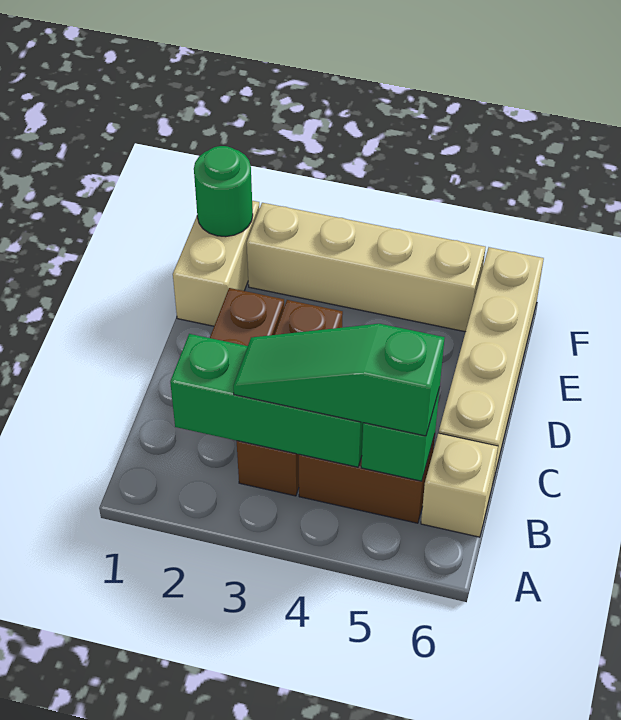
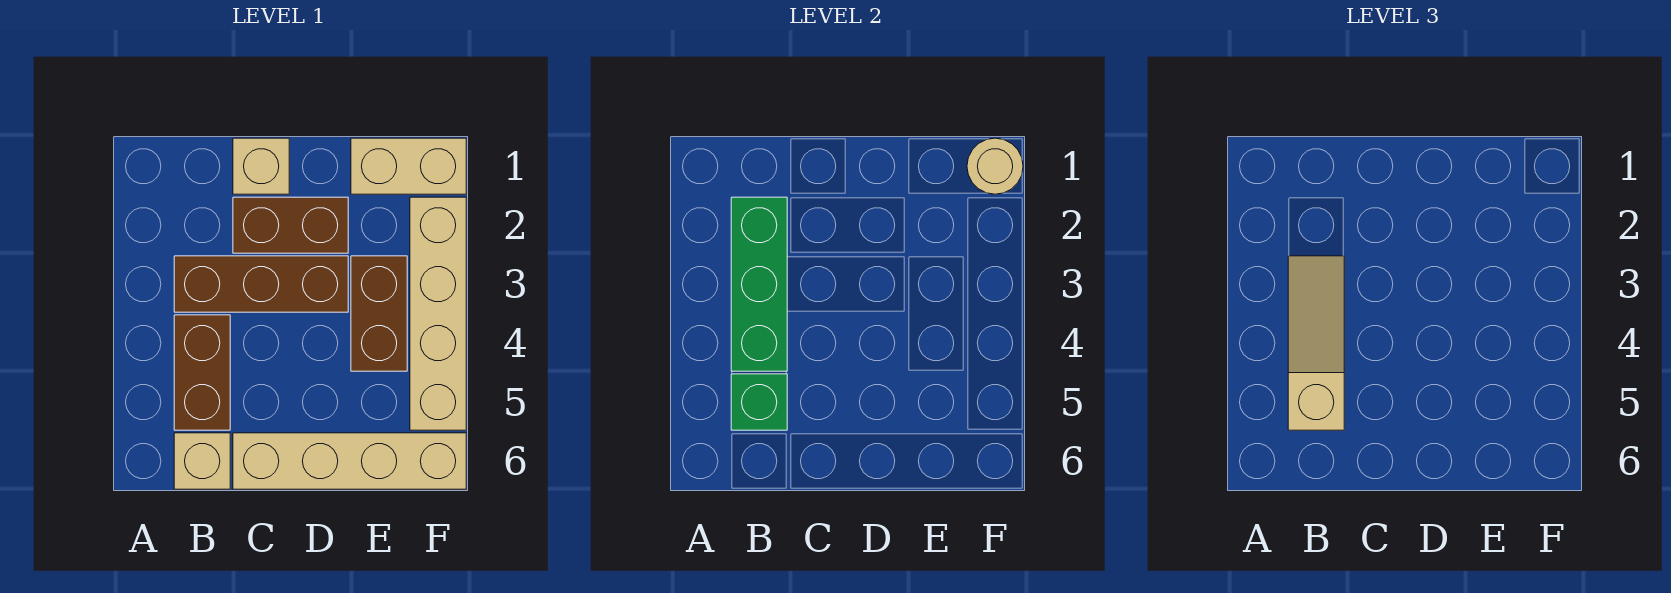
green slope B3:B5 level 3 top 5 -> tan slope B3:B5 level 3 top 5
none -> tan brick C1 level 1
none -> brown brick E3:E4 level 1
green round brick F1 level 2 -> tan round brick F1 level 2

